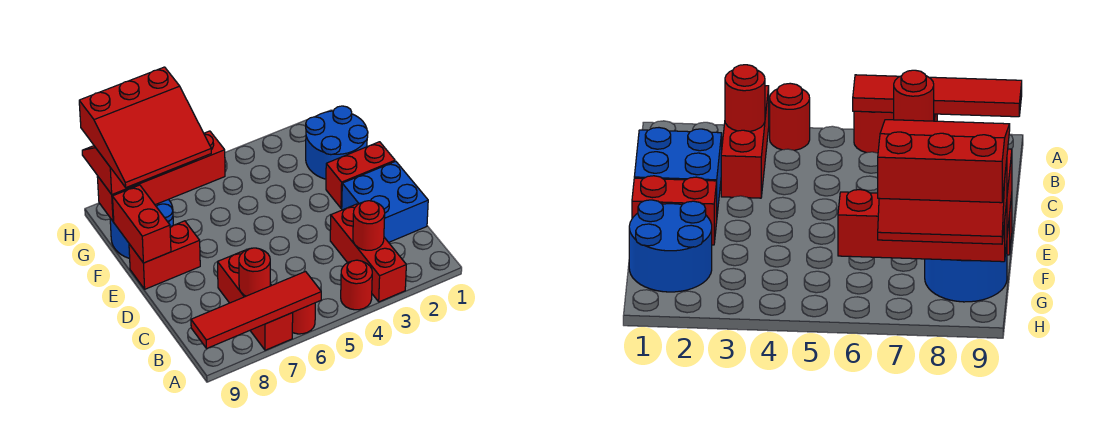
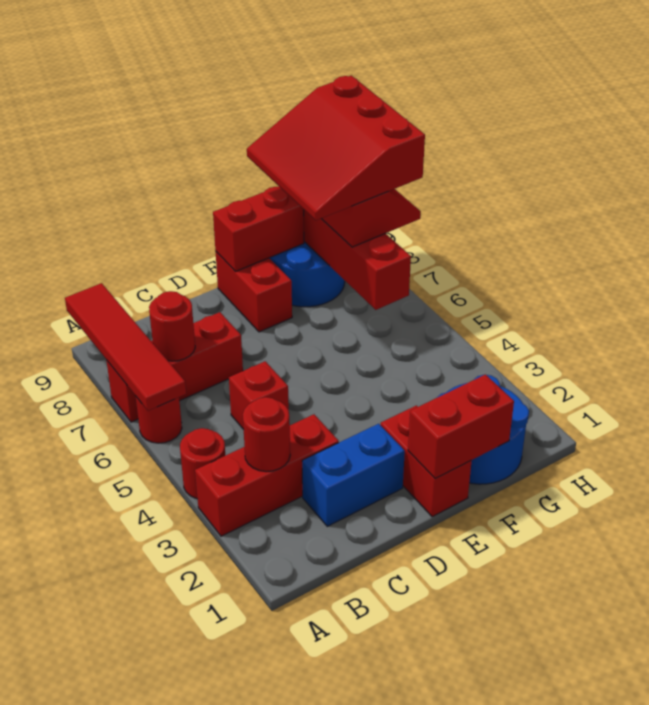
blue brick C1:D2 level 1 -> blue brick C2:D2 level 1
none -> red brick C5 level 1
none -> red brick E1:F1 level 2

